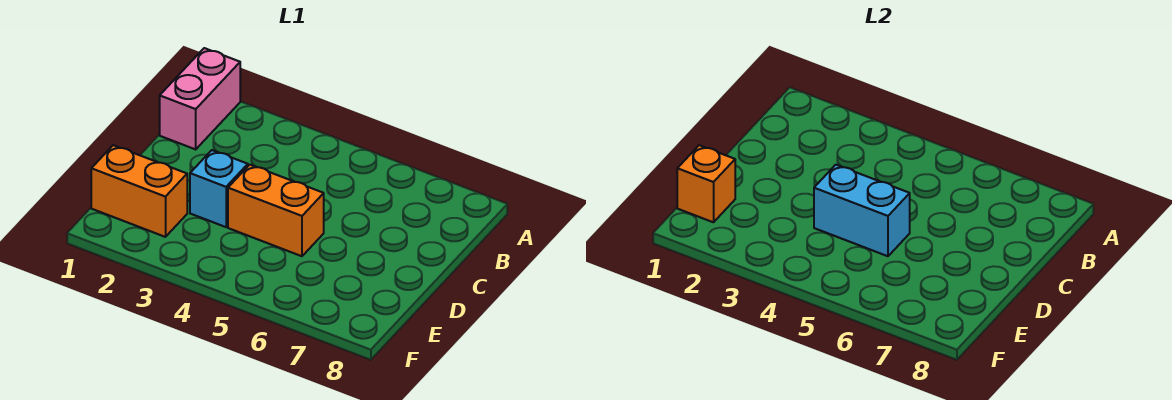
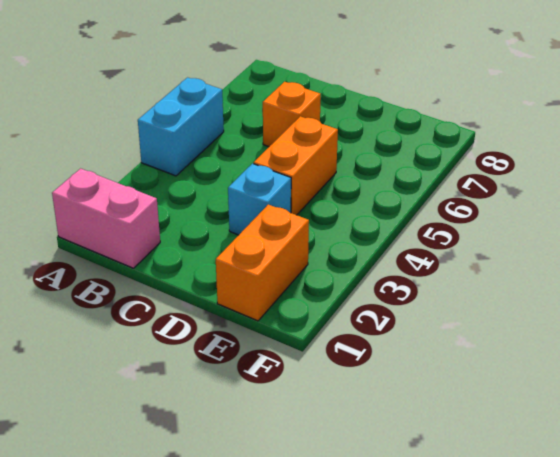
cyan brick D4:D5 level 2 -> cyan brick A4:A5 level 1
orange brick E1 level 2 -> orange brick C6 level 1

